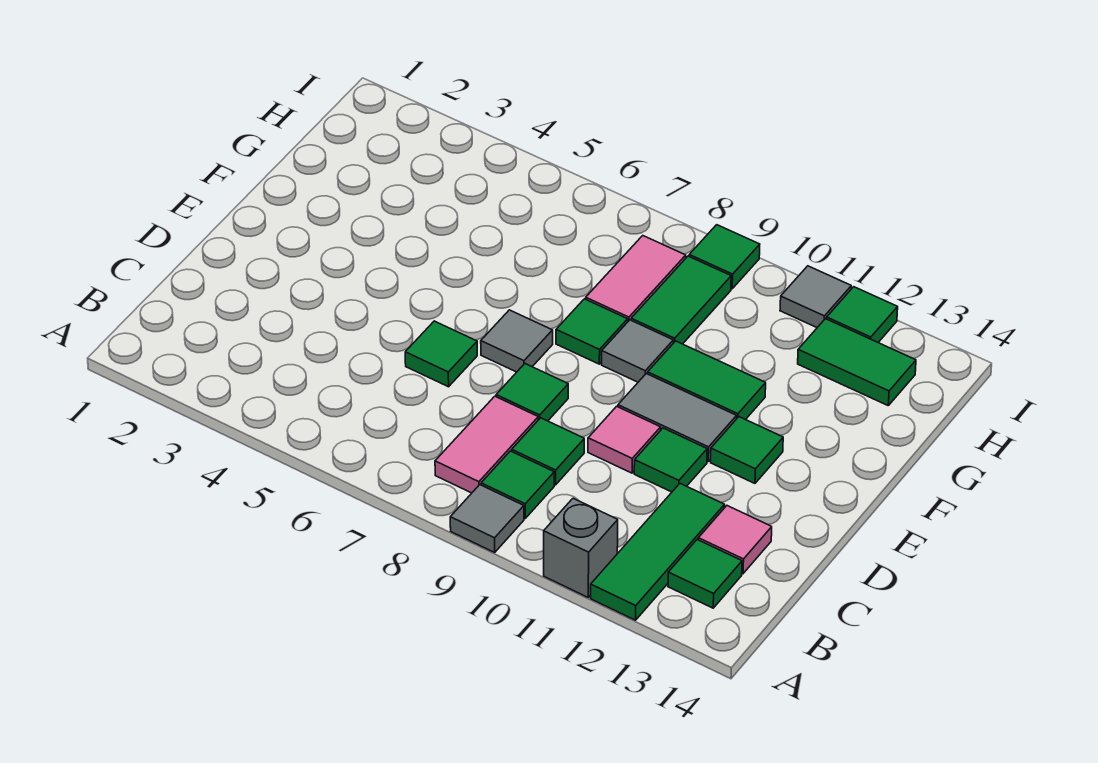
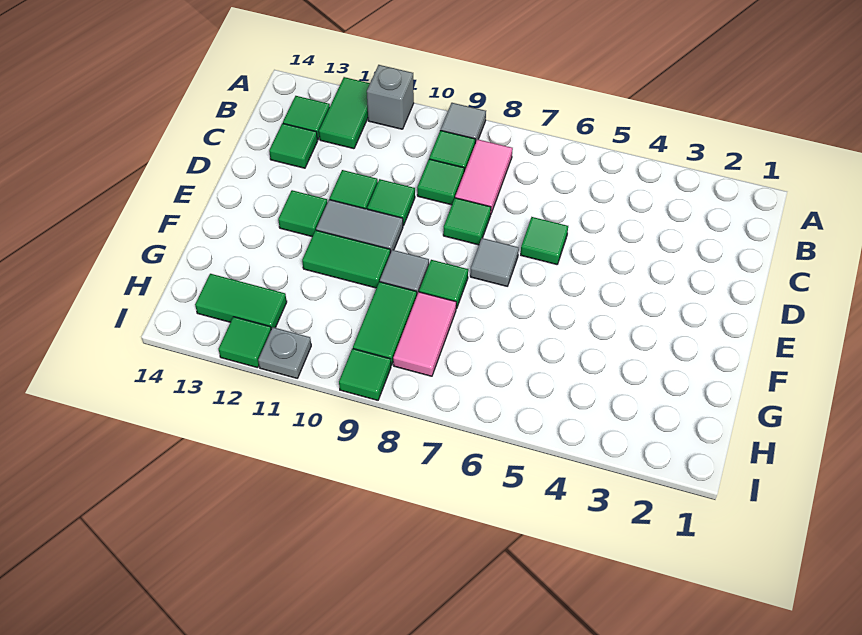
green tile A12:C12 level 1 -> green tile A12:B12 level 1
pink tile C13 level 1 -> green tile C13 level 1
pink tile D10 level 1 -> green tile D10 level 1
grey tile I11 level 1 -> grey plate I11 level 1

